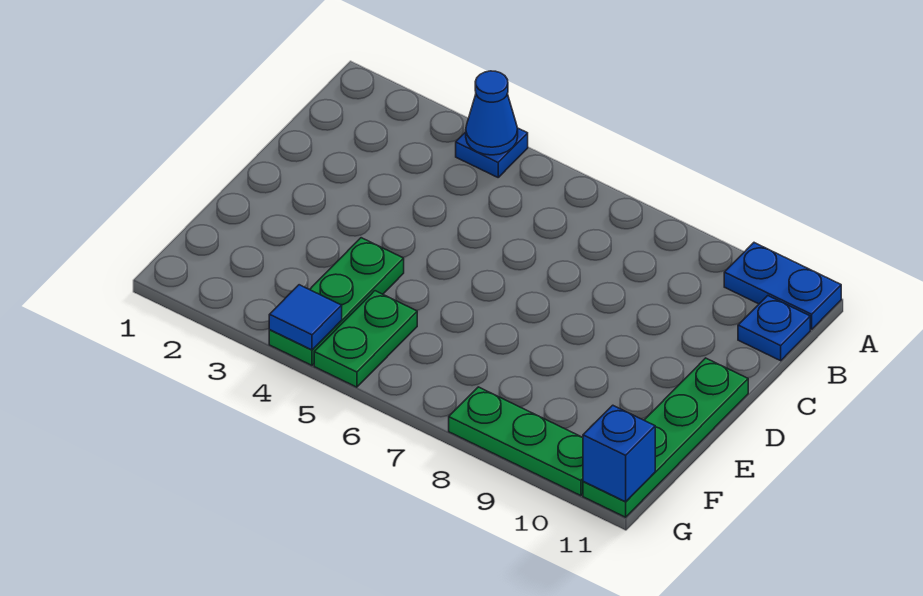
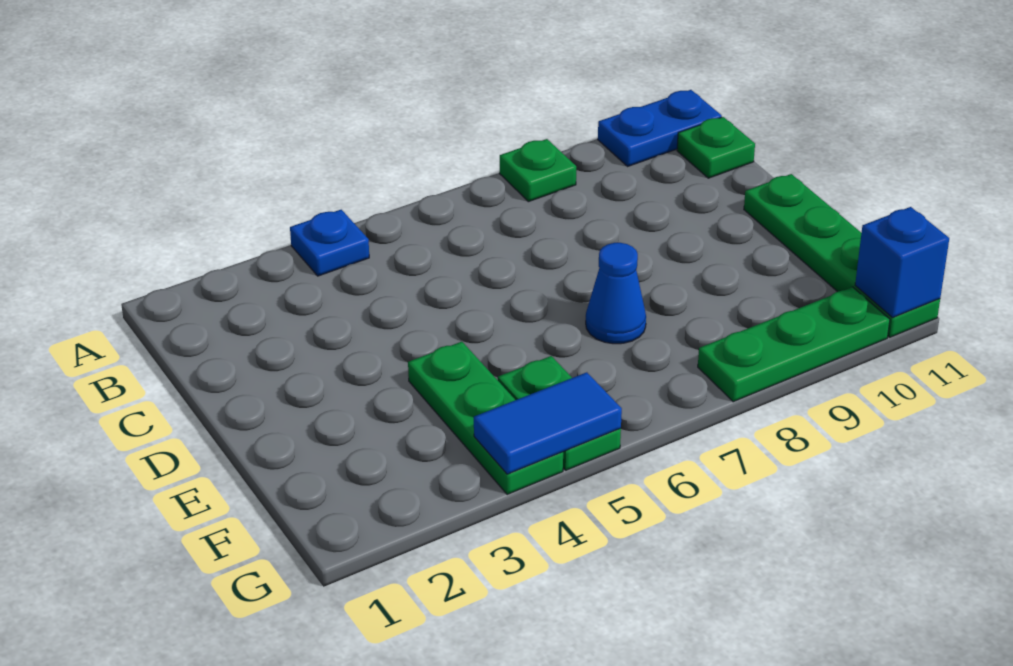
blue cone A4 level 2 -> blue cone E7 level 1
none -> green plate A8 level 1
blue plate B11 level 1 -> green plate B11 level 1
blue tile G4 level 2 -> blue tile G4:G5 level 2

